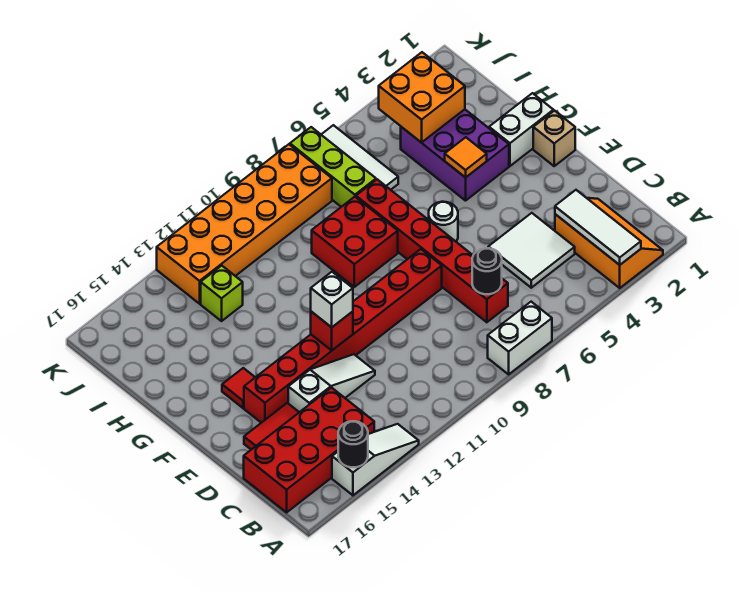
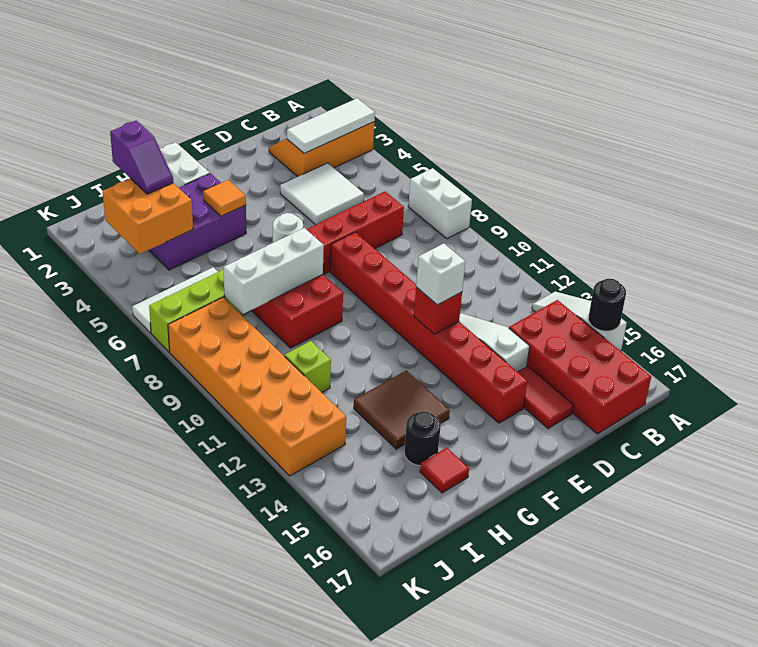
black round brick C7 level 2 -> black round brick H15 level 1
tan brick F1 level 1 -> none
red tile F15 level 1 -> red tile H16 level 1
none -> white brick G8:I8 level 2
none -> brown tile G13:H14 level 1
none -> purple slope I2:I3 level 3 top 2
lime brick I13 level 1 -> lime brick I11 level 1

